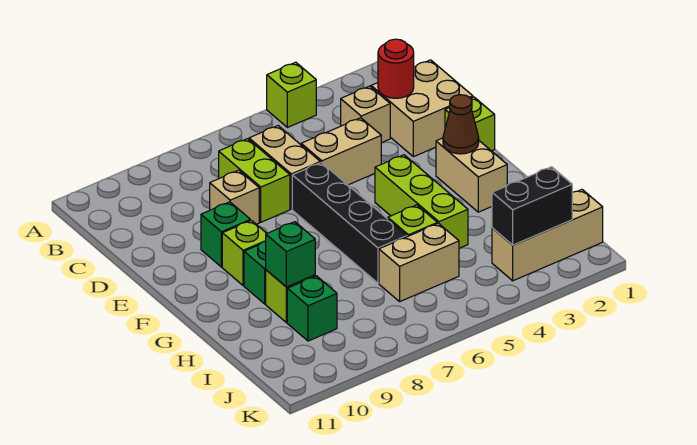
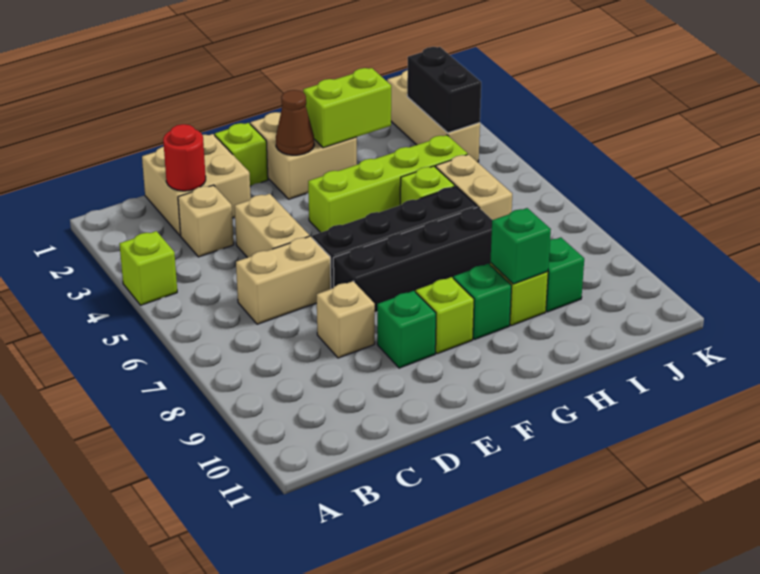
lime brick C7:D7 level 1 -> lime brick G2:H2 level 2
none -> black brick E7:H7 level 1
tan brick F2:G2 level 1 -> tan brick F1:G2 level 1
lime brick F4:H4 level 1 -> lime brick F4:I4 level 1

